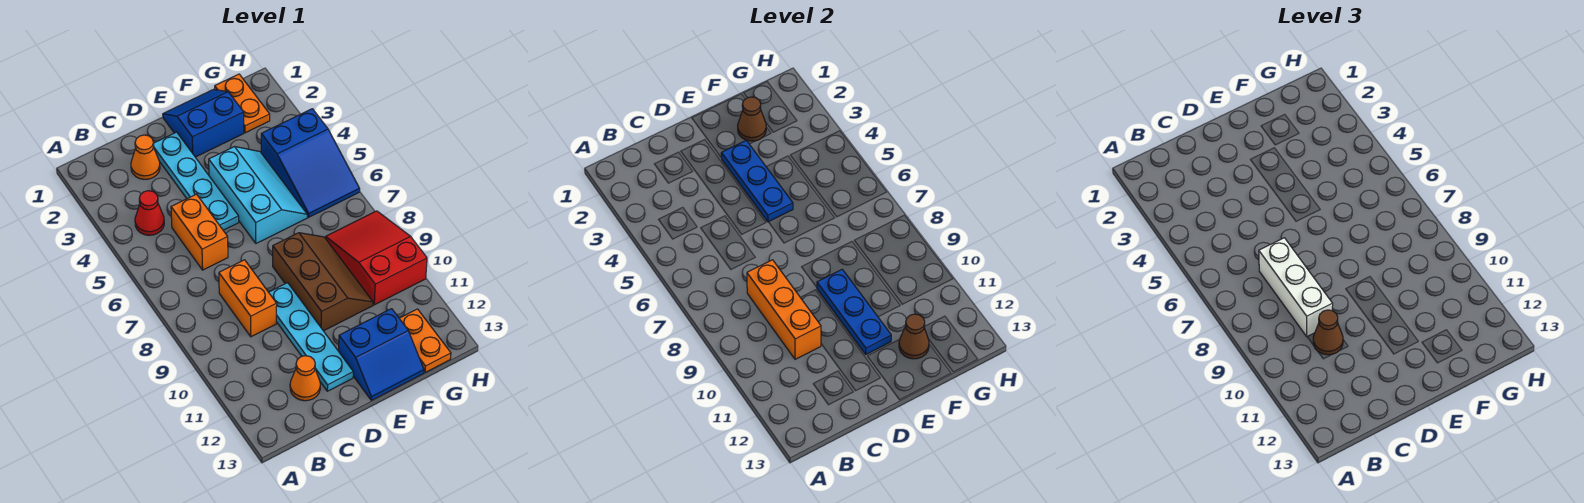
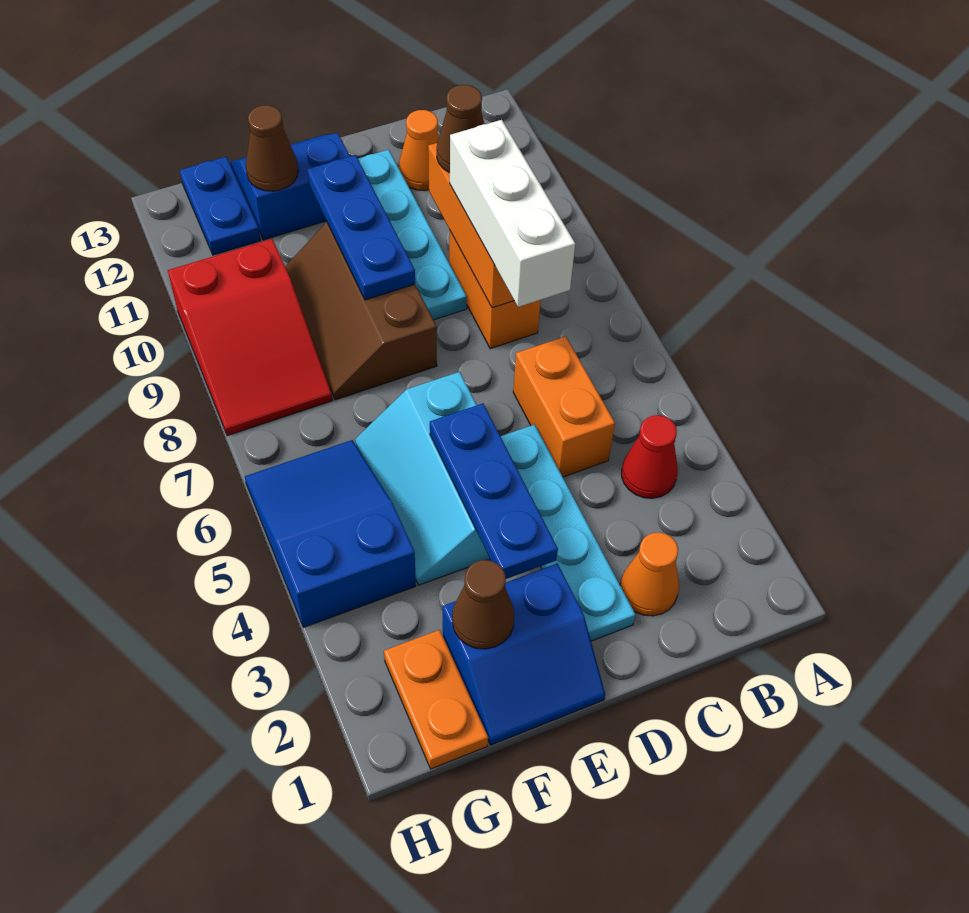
orange plate G12:G13 level 1 -> blue plate G12:G13 level 1

